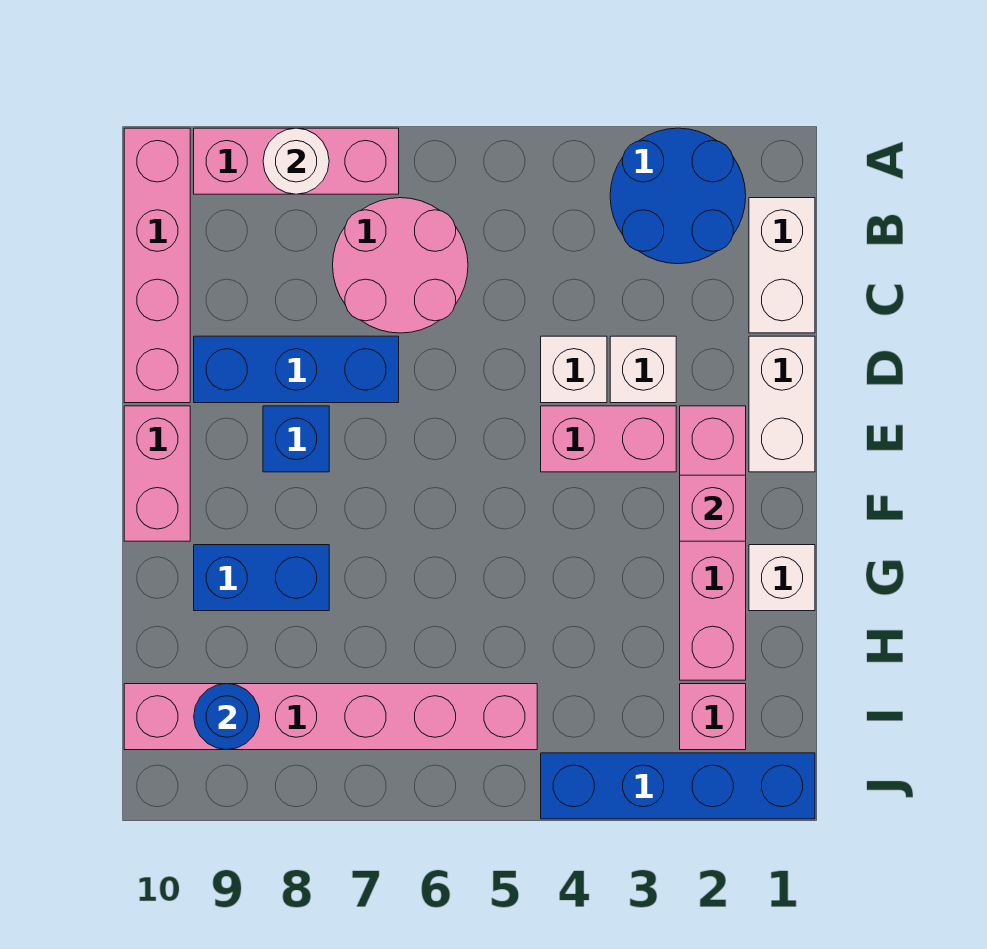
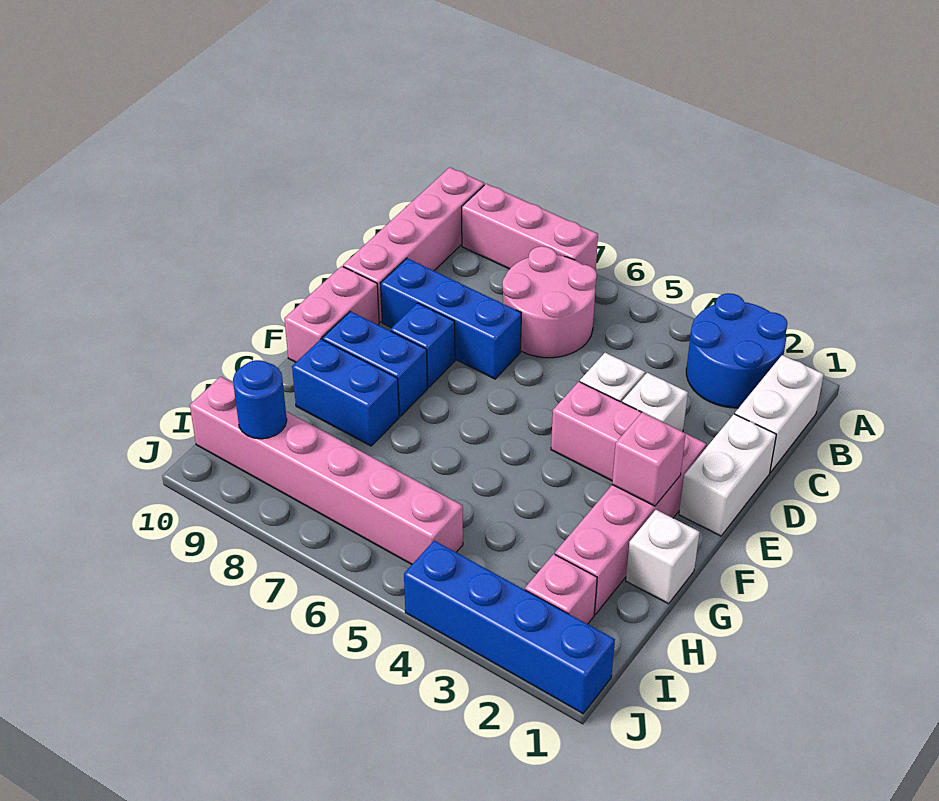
white round brick A8 level 2 -> none
none -> blue brick F8:F9 level 1

